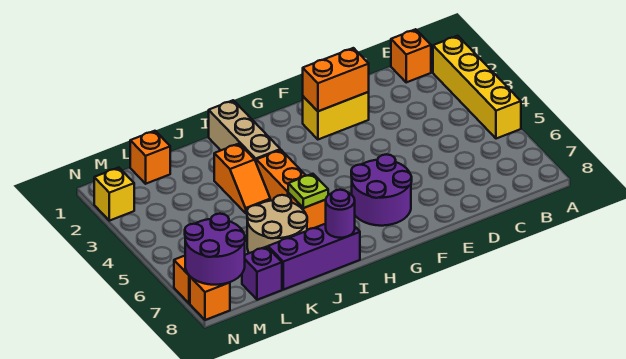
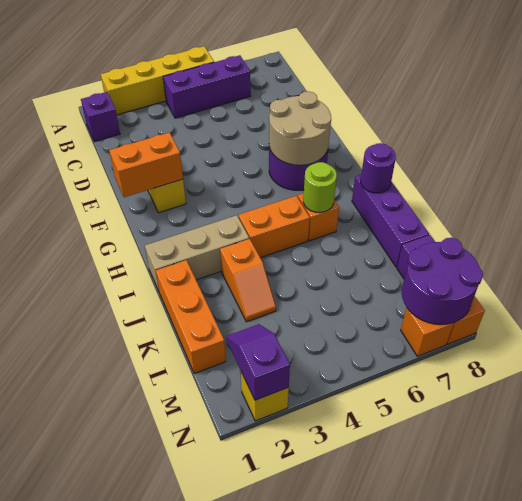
orange brick B1 level 1 -> purple brick B1 level 1
none -> purple brick B4:B6 level 1
orange brick E2:F2 level 2 -> orange brick F1:F2 level 2
lime plate I6 level 2 -> lime round brick I6 level 2
orange slope J3:J4 level 1 top 3 -> orange slope J3:K3 level 1 top J
tan round brick J6:K7 level 1 -> tan round brick F6:G7 level 2
orange brick L1 level 1 -> orange brick J1:L1 level 1
none -> purple slope M2:N2 level 2 top N

